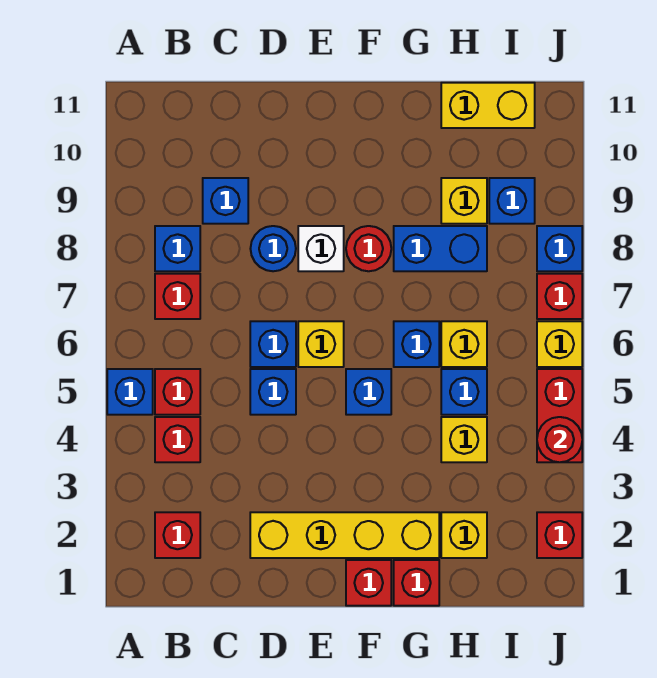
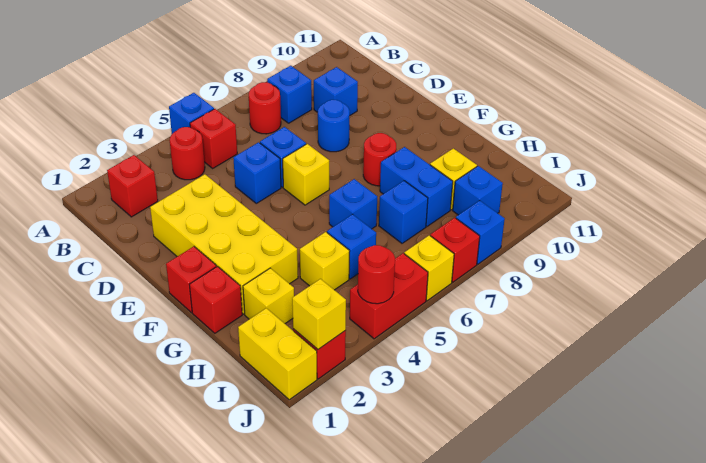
red brick B4 level 1 -> red round brick B4 level 1
red brick B7 level 1 -> red round brick B7 level 1
yellow brick D2:G2 level 1 -> yellow brick D2:G3 level 1
white brick E8 level 1 -> none
blue brick F5 level 1 -> blue brick H7 level 1
yellow brick H6 level 1 -> yellow brick J2 level 2
yellow brick H11:I11 level 1 -> yellow brick I1:J1 level 1

